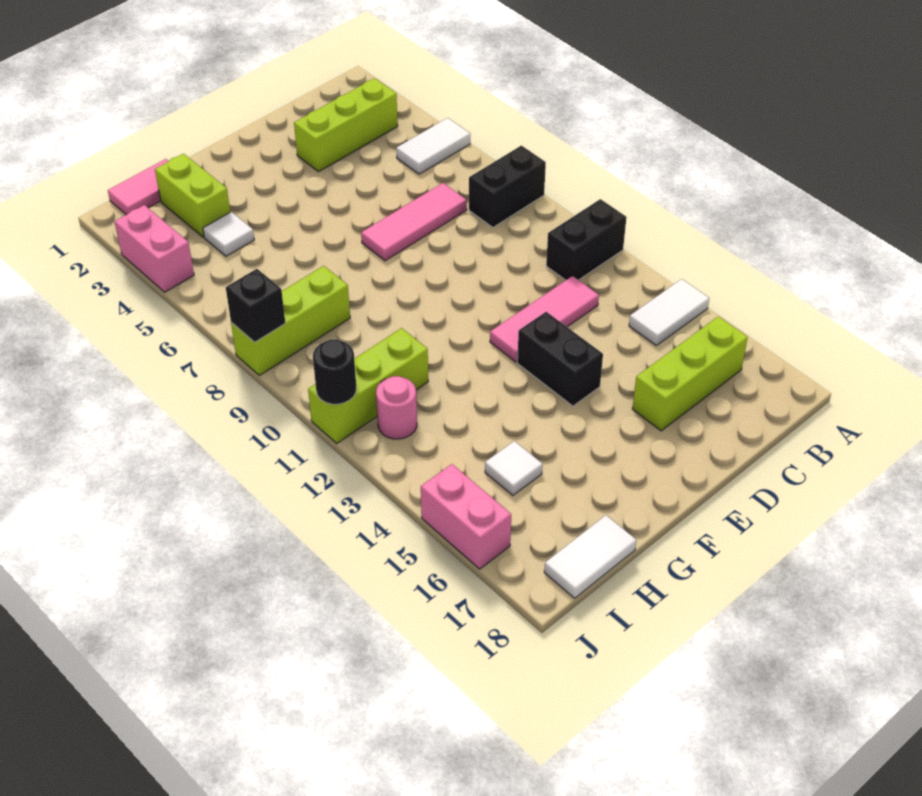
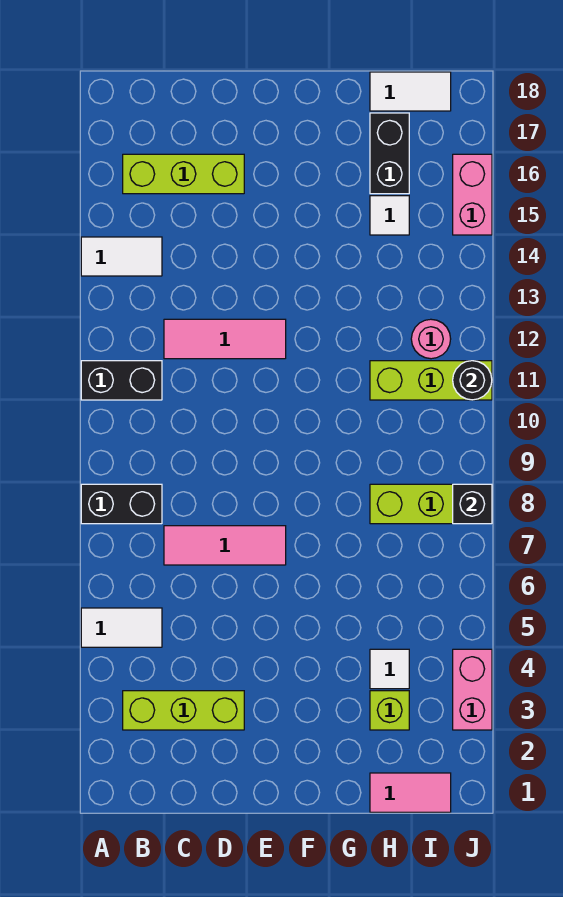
black brick E13:E14 level 1 -> black brick H16:H17 level 1
lime brick H2:H3 level 1 -> lime brick H3 level 1

